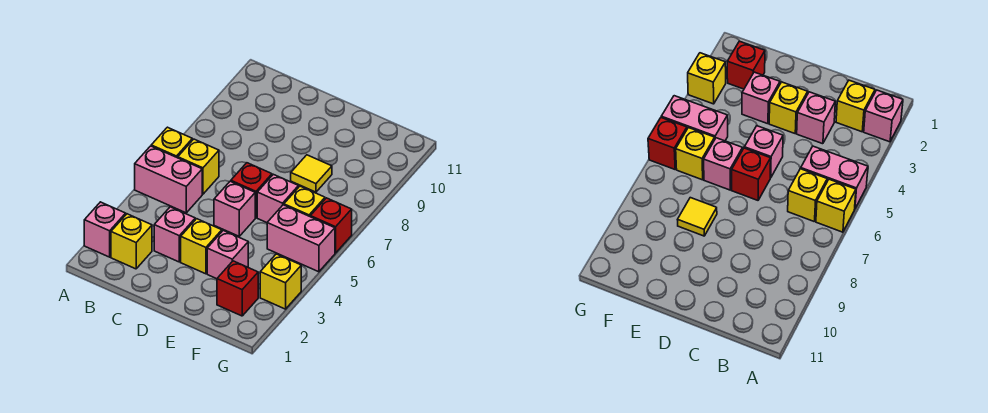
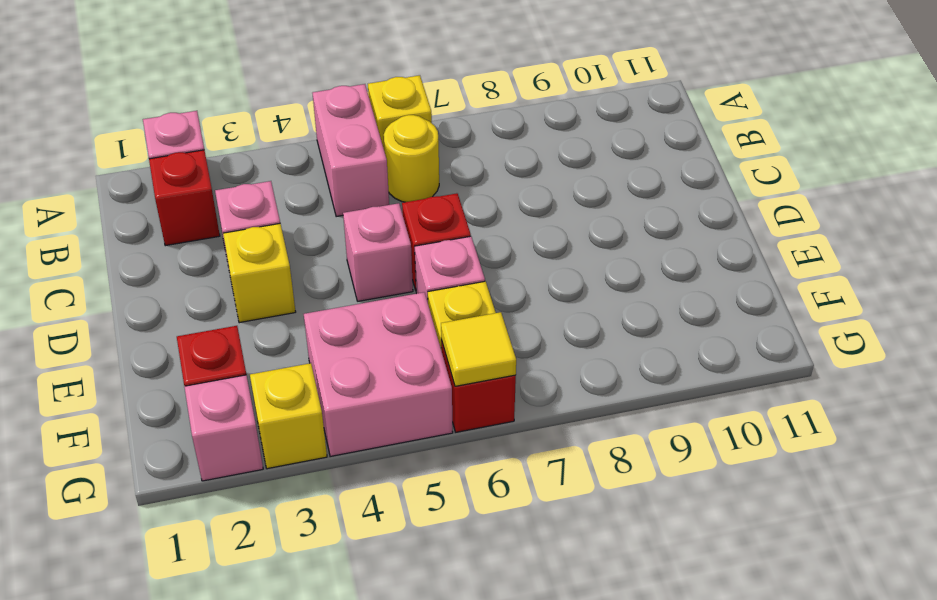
yellow brick B2 level 1 -> red brick B2 level 1
yellow brick B6 level 1 -> yellow round brick B6 level 1
pink brick E3 level 1 -> pink brick G2 level 1
yellow tile E8 level 1 -> yellow tile G6 level 2
pink brick F5:G5 level 1 -> pink brick F4:G5 level 1

